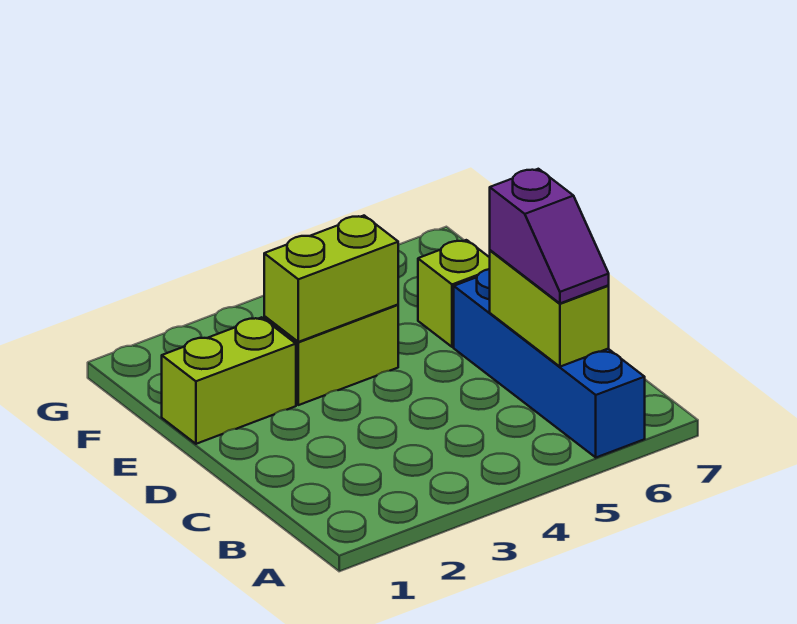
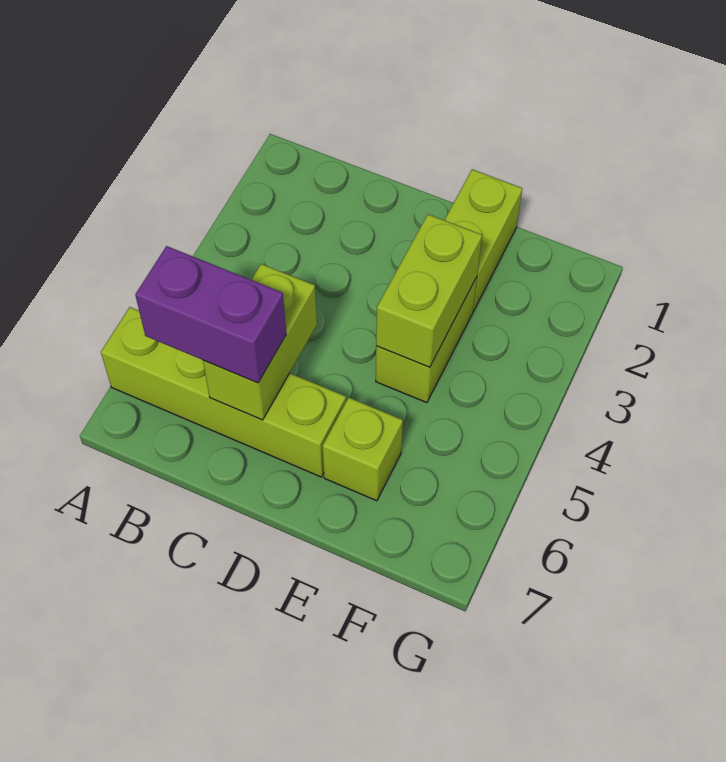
blue brick A6:D6 level 1 -> lime brick A6:D6 level 1
lime brick B6:C6 level 2 -> lime brick C5:C6 level 2
purple slope B6:C6 level 3 top C -> purple brick B6:C6 level 3

